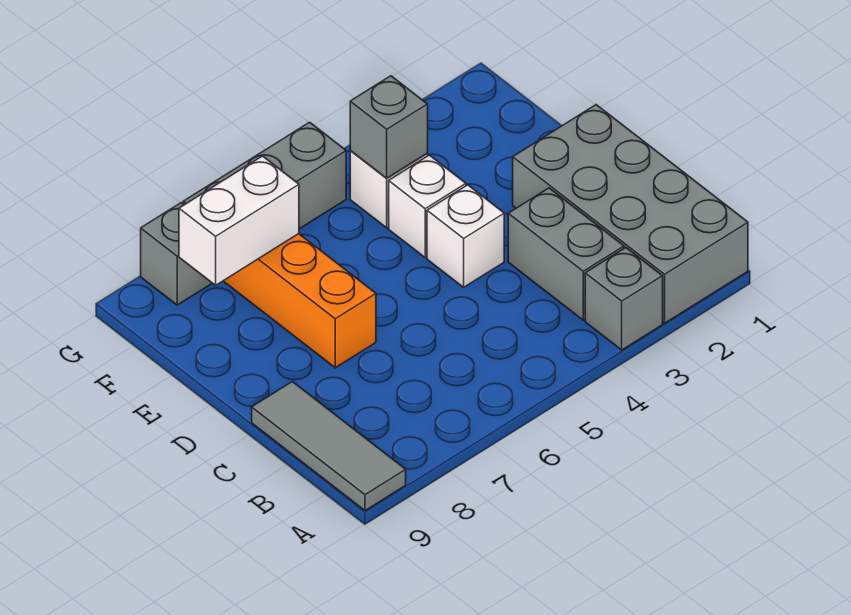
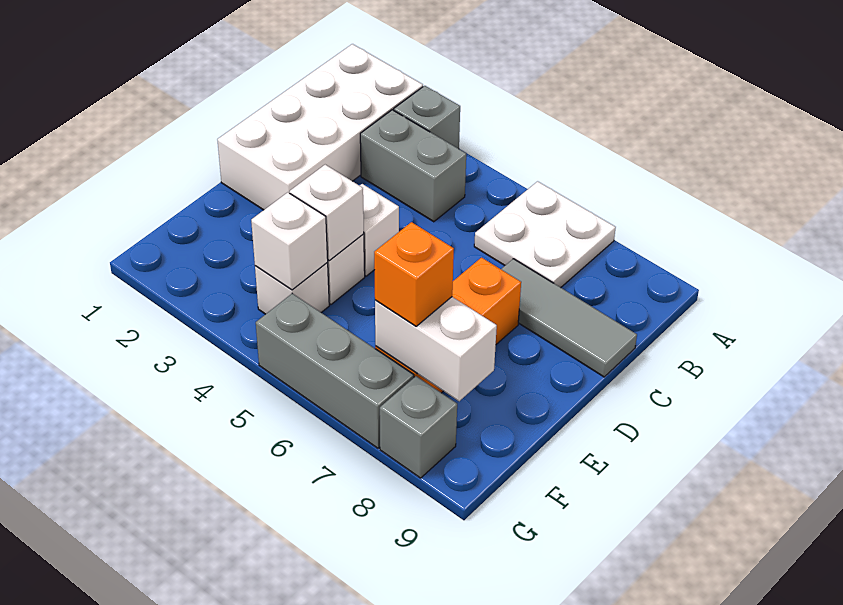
grey brick A1:D2 level 1 -> white brick A1:D2 level 1
none -> white plate A6:B7 level 1
grey tile A9:C9 level 1 -> grey tile C7:C9 level 1
grey brick B3:C3 level 1 -> grey brick B3:B4 level 1
none -> white brick E4 level 2
grey brick F4 level 2 -> white brick F4 level 2
none -> orange brick F7 level 3

